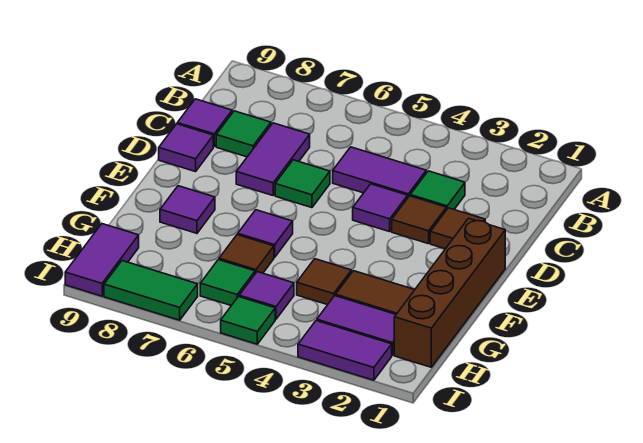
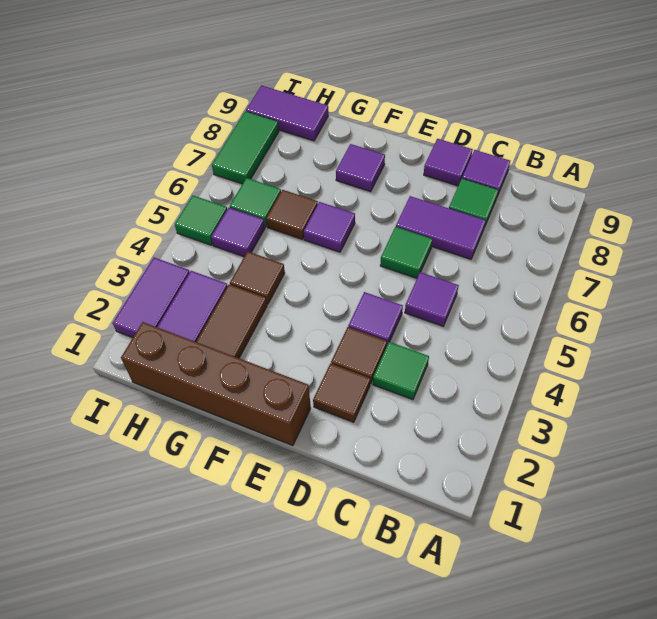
purple tile C4:C5 level 1 -> purple tile C5 level 1

